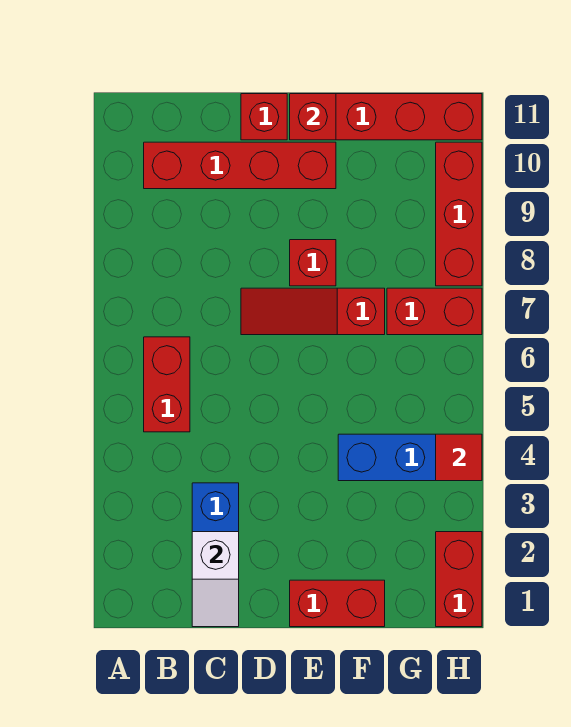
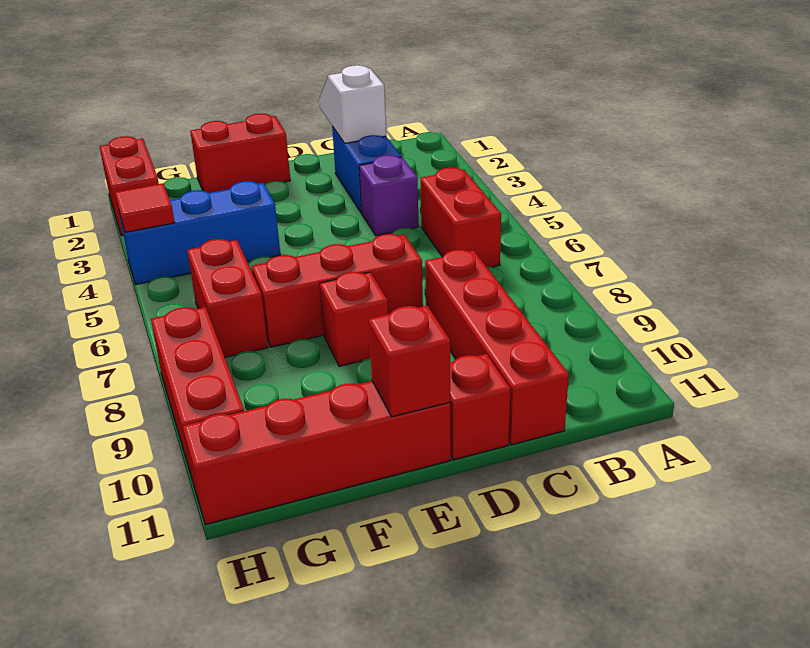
red brick B10:E10 level 1 -> red brick C8:C11 level 1
none -> purple brick C4 level 1
red slope D7:F7 level 1 top F -> red brick D7:F7 level 1
red brick G7:H7 level 1 -> red brick G6:G7 level 1

